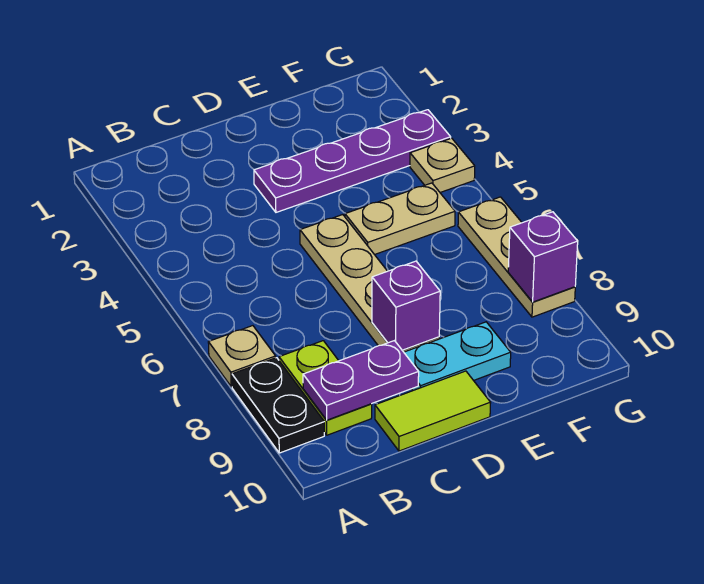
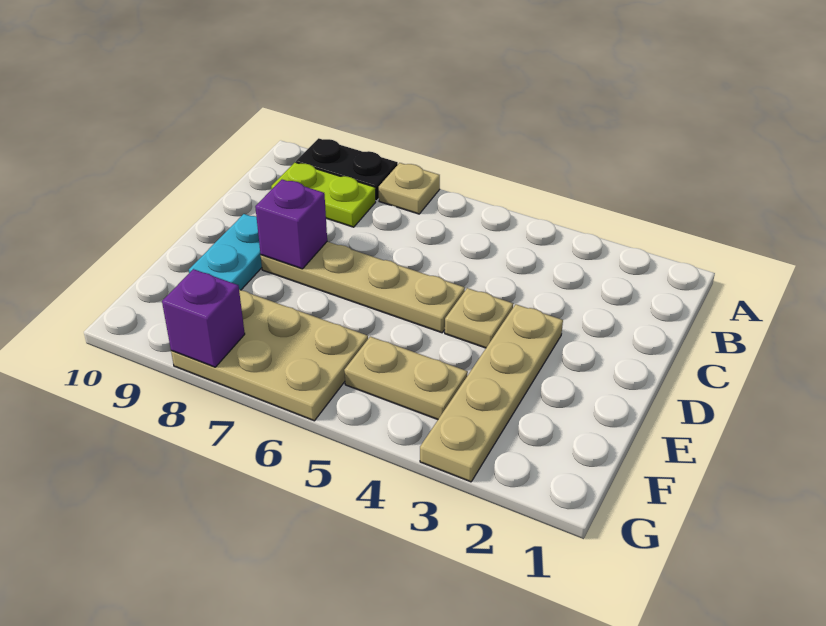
purple plate B9:C9 level 2 -> none
lime tile C10:D10 level 1 -> none
purple plate D3:G3 level 1 -> tan plate D3:G3 level 1
tan plate E5:F5 level 1 -> tan plate F4:F5 level 1
tan plate G4 level 1 -> tan plate D4 level 1
tan plate G6:G8 level 1 -> tan plate F6:G8 level 1

